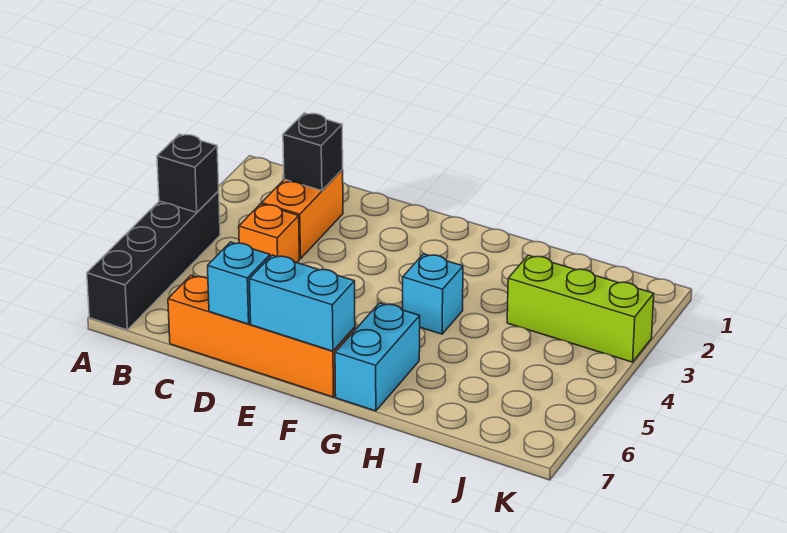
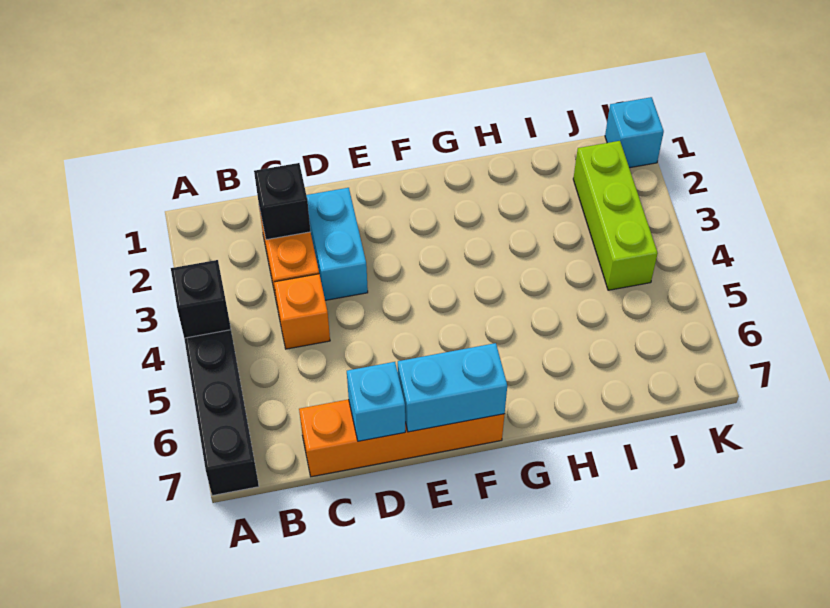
cyan brick G4 level 1 -> cyan brick K1 level 1
cyan brick G6:G7 level 1 -> cyan brick D2:D3 level 1
lime brick I3:K3 level 1 -> lime brick J2:J4 level 1

